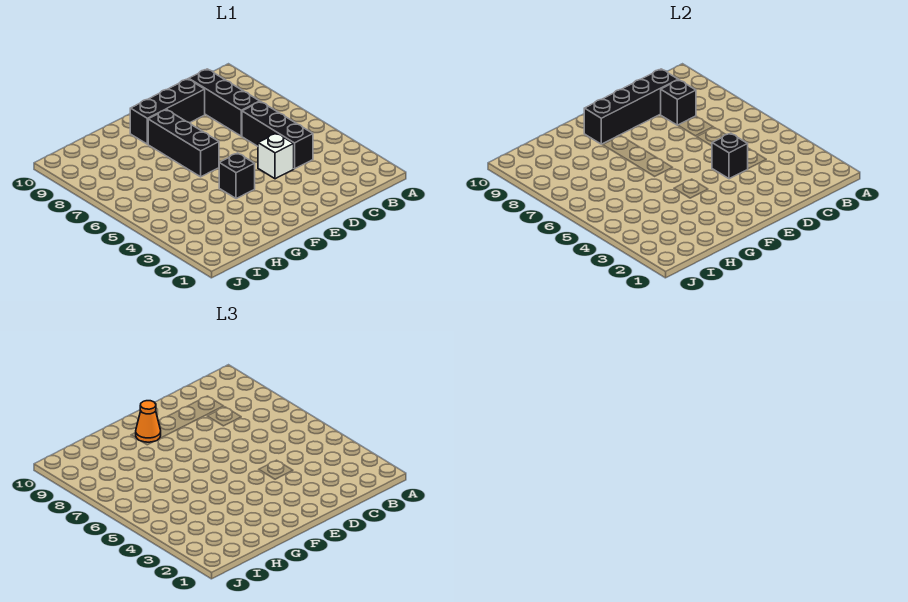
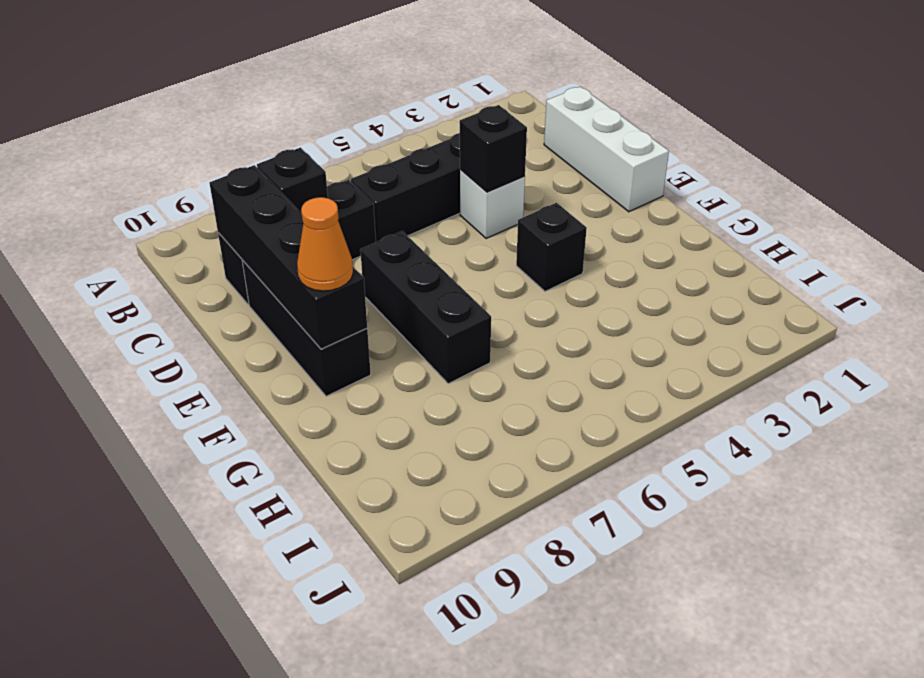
none -> white brick C1:E1 level 1
black brick F6:F8 level 1 -> black brick E7:G7 level 1

